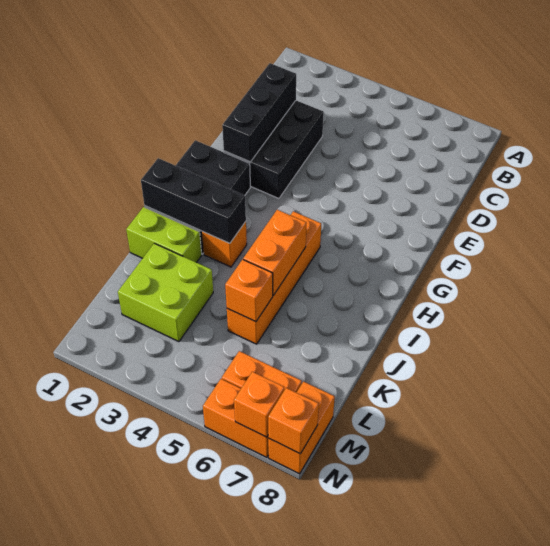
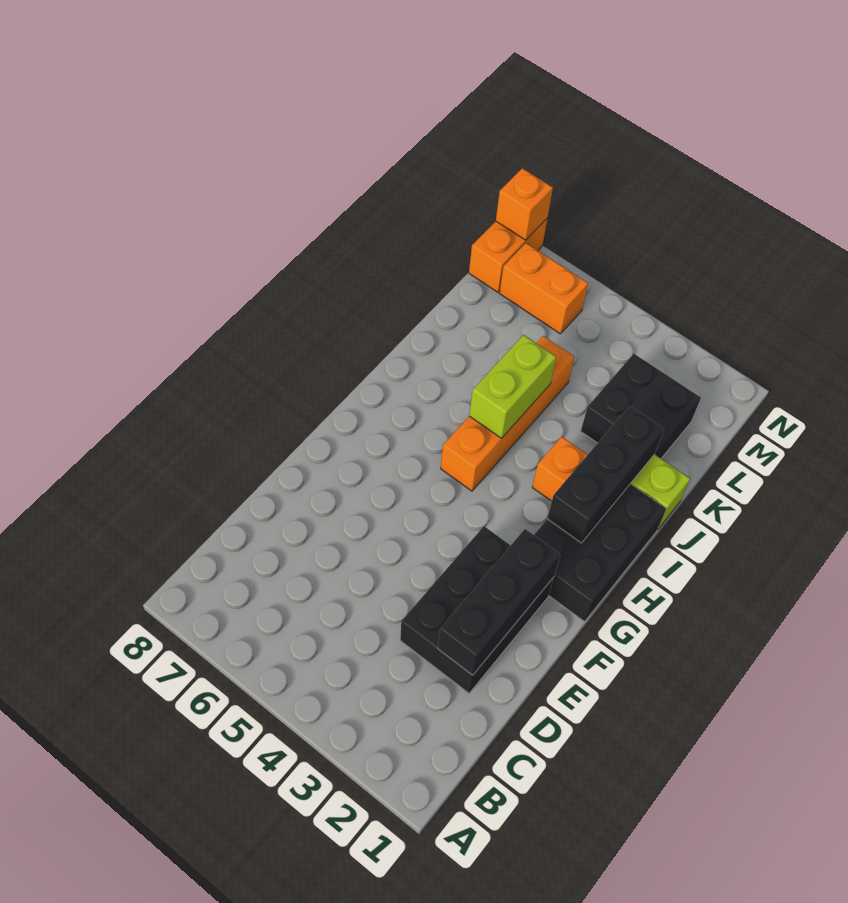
black brick I1:I3 level 2 -> black brick H2:J2 level 2
orange brick I5:J5 level 2 -> lime brick I5:J5 level 2
lime brick K2:L3 level 1 -> black brick K2:L3 level 1
orange brick K5 level 2 -> none
orange brick N6:N7 level 1 -> none
orange brick N7 level 2 -> none

